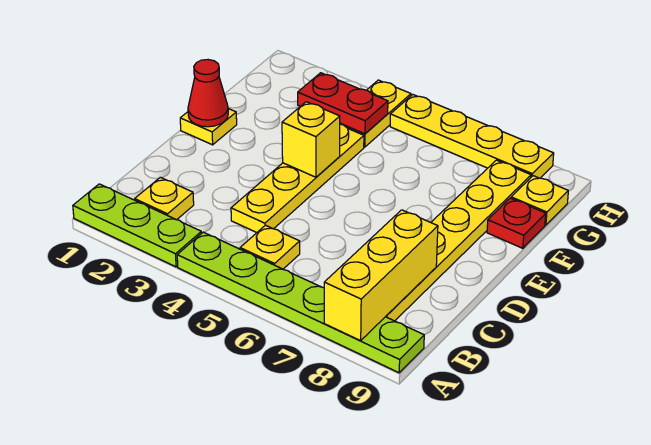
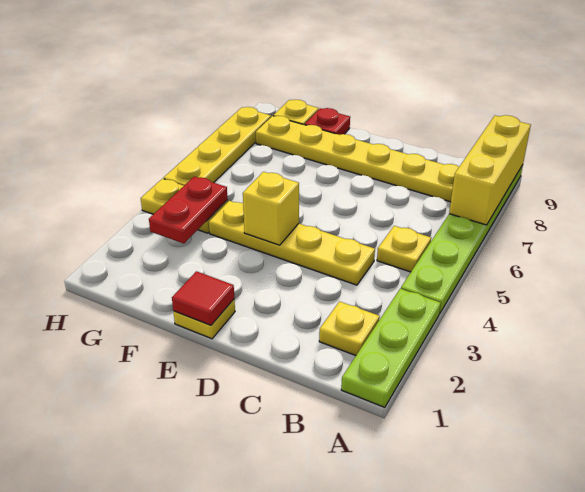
yellow brick A8:C8 level 2 -> yellow brick A7:A9 level 2
red cone E1 level 2 -> red tile E1 level 2

